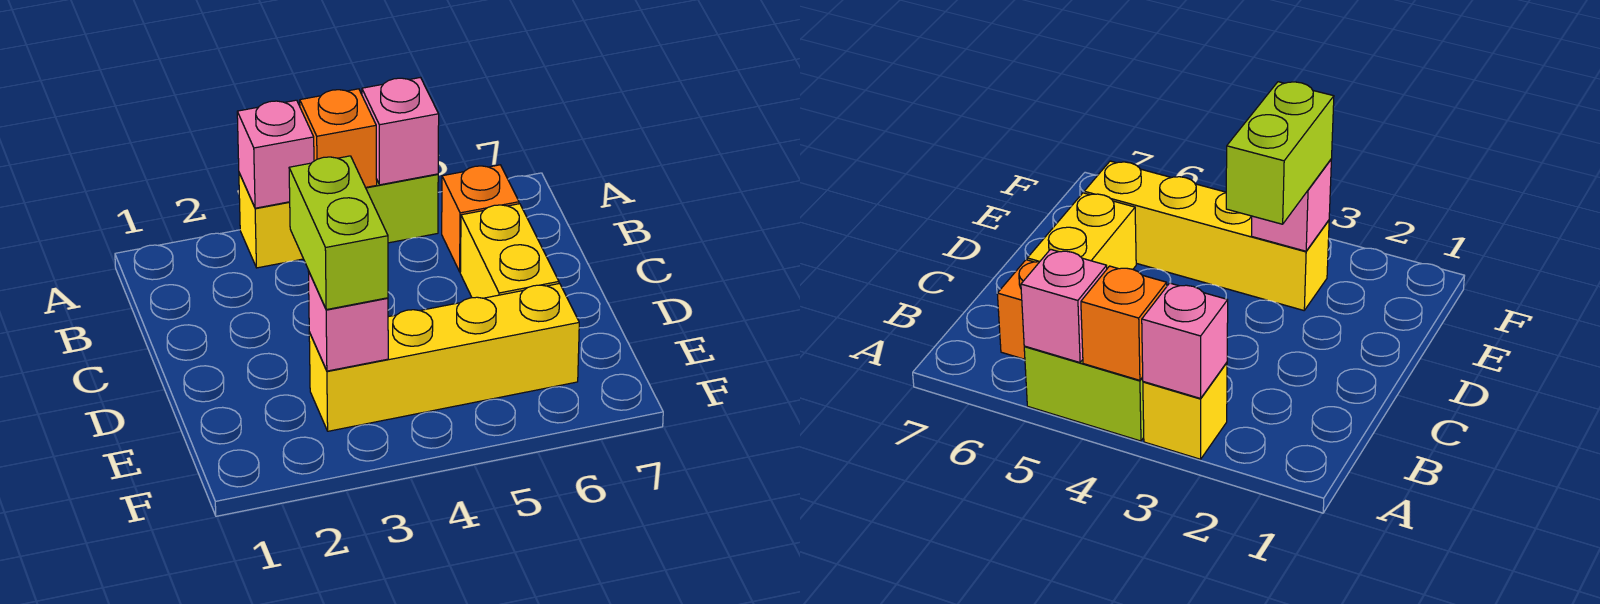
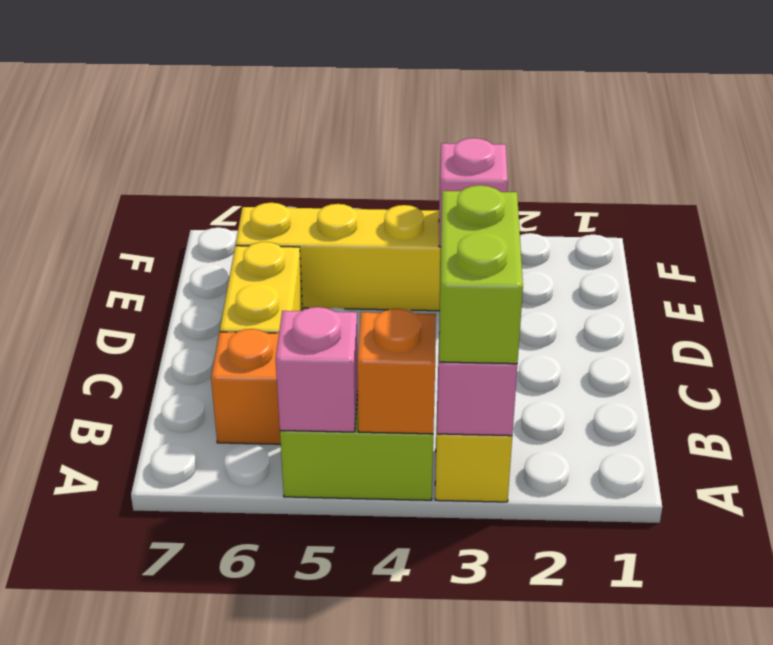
lime brick D3:E3 level 3 -> lime brick A3:B3 level 3

